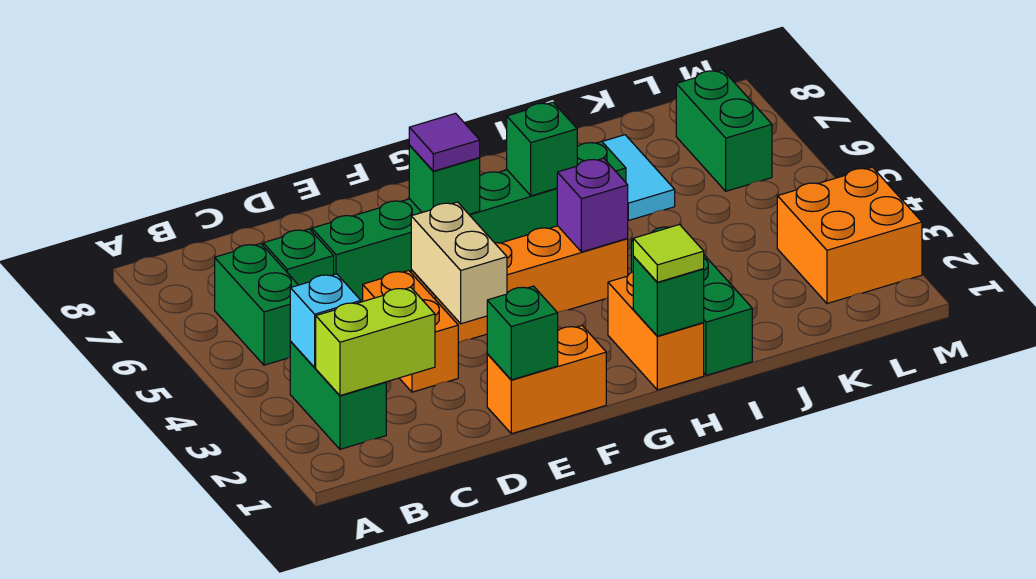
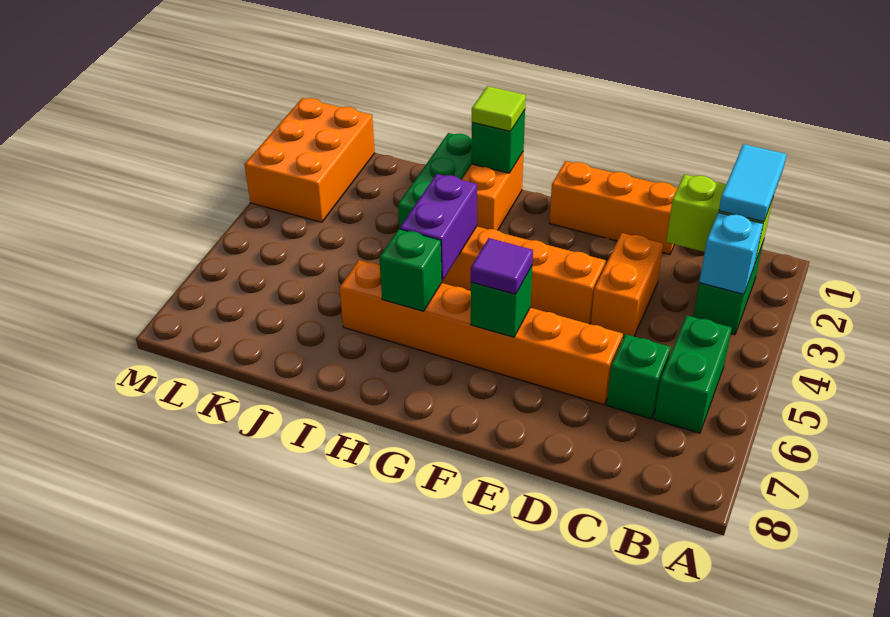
green brick D6:I6 level 1 -> orange brick D6:I6 level 1
orange brick E1:F1 level 1 -> orange brick D1:F1 level 1
green brick E1 level 2 -> none
tan brick E3:E4 level 2 -> none
purple brick H4 level 2 -> purple brick H4:H5 level 2
cyan tile J6:J7 level 1 -> cyan tile B1:B2 level 3
orange brick L2:M3 level 1 -> orange brick L1:M3 level 1
green brick L6:L7 level 1 -> none

